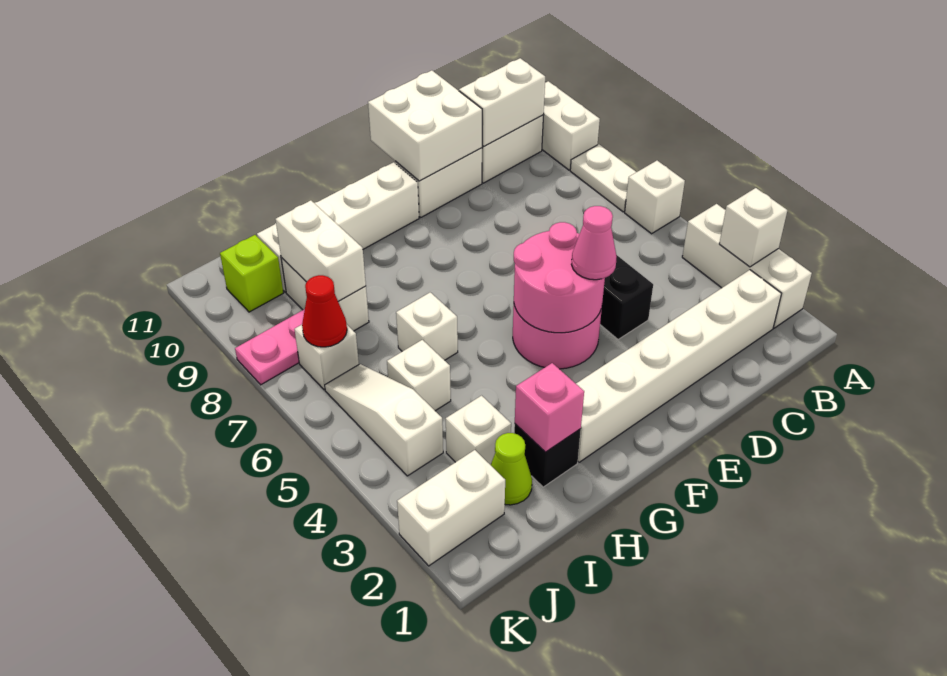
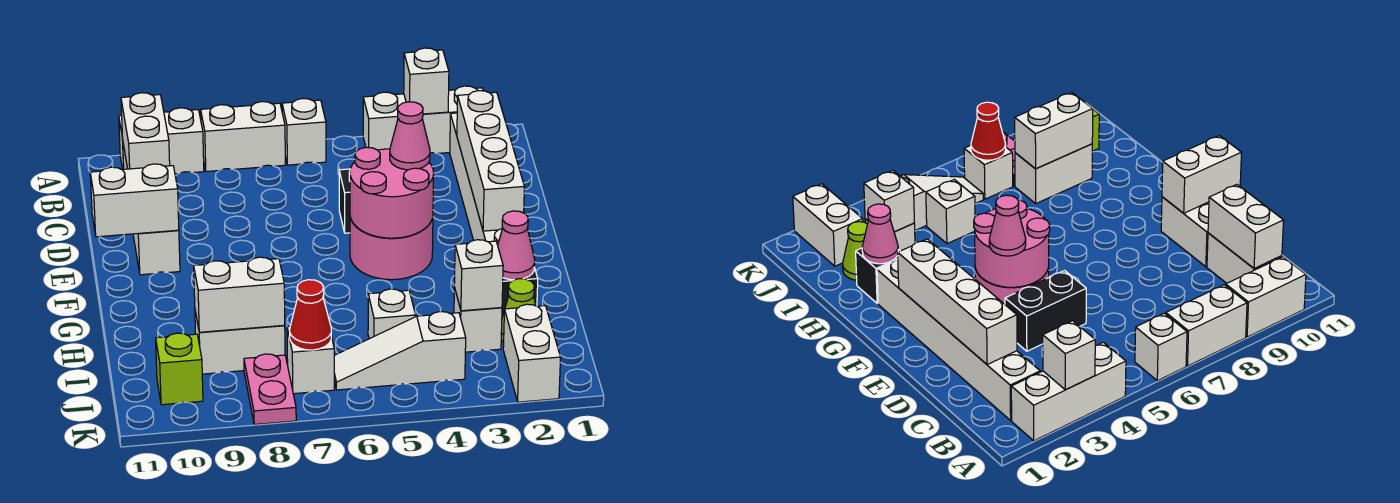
white plate A7:A8 level 1 -> white brick A7:A8 level 1
white brick D10:E11 level 2 -> white brick E10:E11 level 2
white brick F10:I10 level 1 -> white brick C2:F2 level 2
pink brick H2 level 2 -> pink cone H2 level 2
white brick H6 level 1 -> white brick I3 level 2

